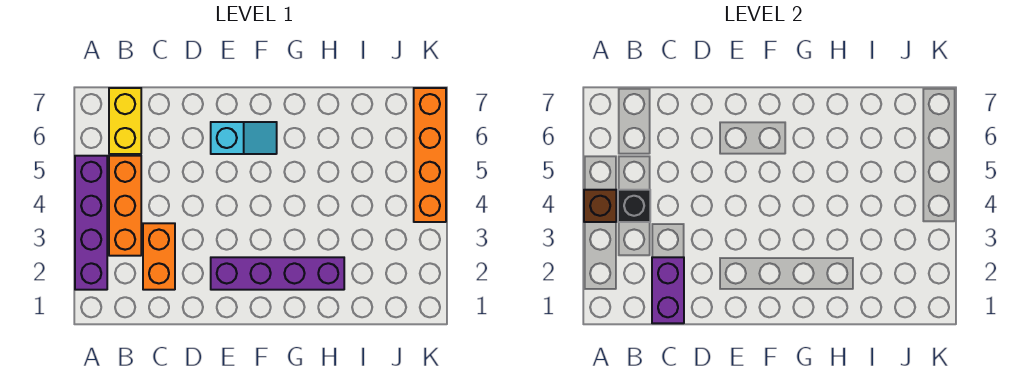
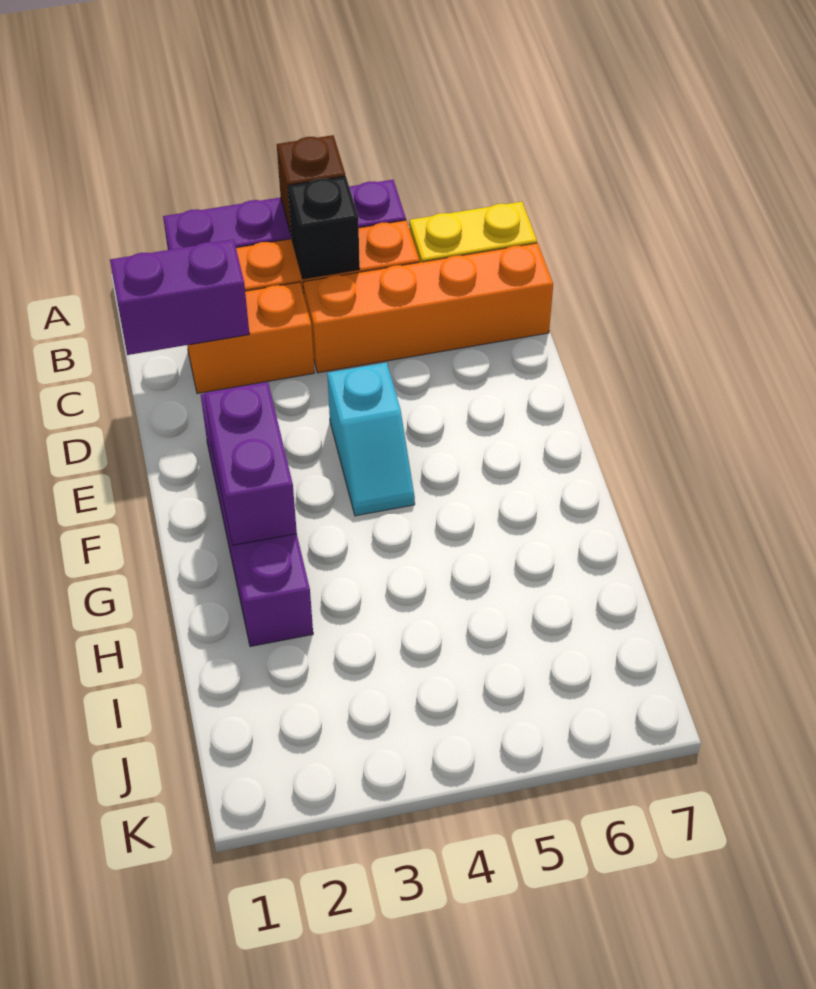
cyan slope E6:F6 level 1 top E -> cyan slope E4:F4 level 1 top E
none -> purple brick F2:G2 level 2
orange brick K4:K7 level 1 -> orange brick C4:C7 level 1

